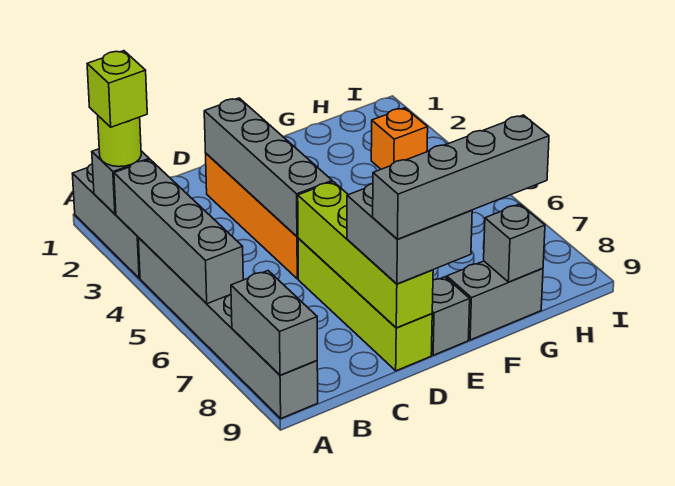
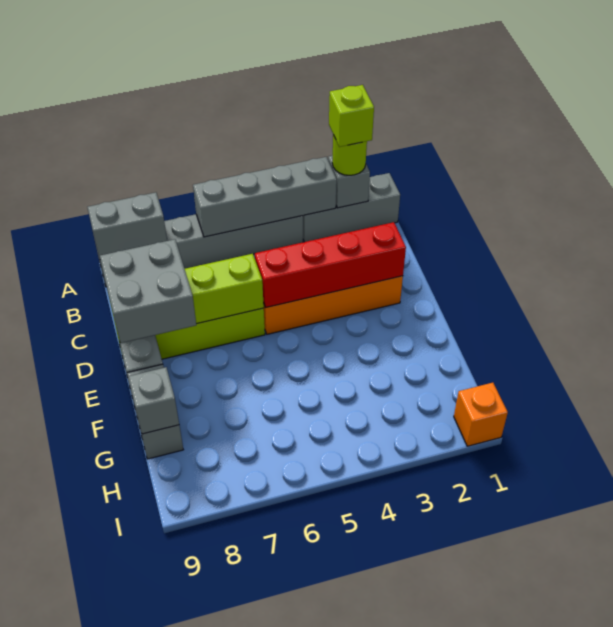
grey brick D2:D5 level 2 -> red brick D2:D5 level 2
grey brick D9:G9 level 4 -> none
orange brick H3 level 1 -> orange brick I1 level 1

